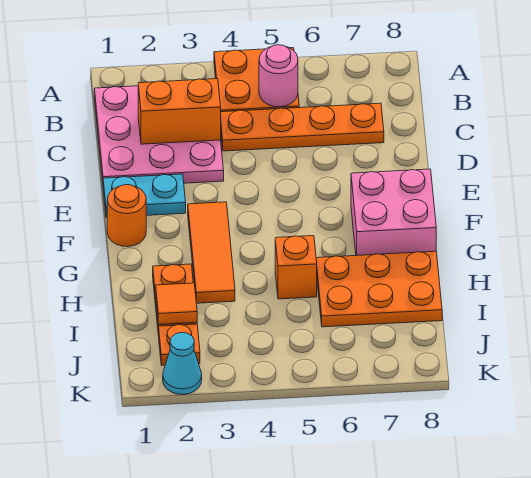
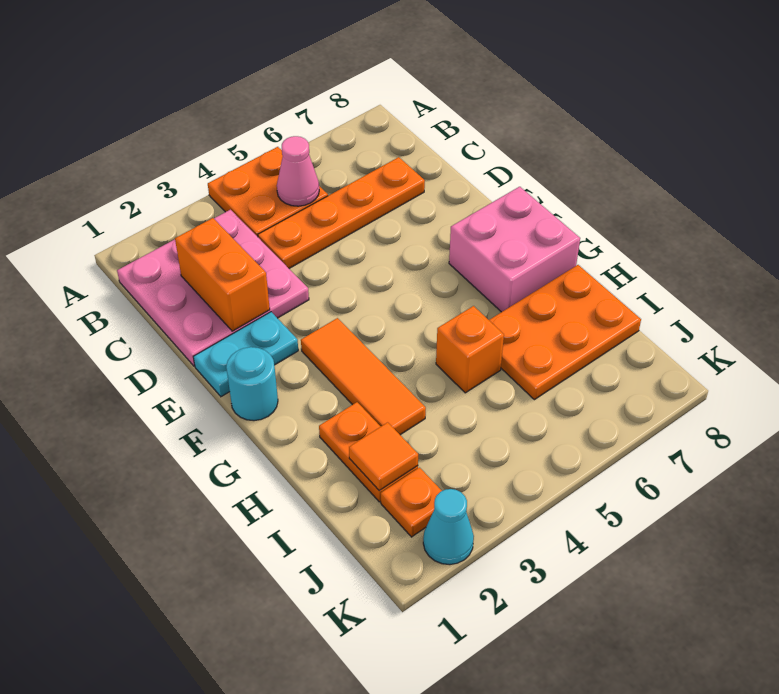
pink round brick B5 level 2 -> pink cone B5 level 2
orange brick C2:C3 level 2 -> orange brick C2:D2 level 2
orange round brick F1 level 1 -> cyan round brick F1 level 1

